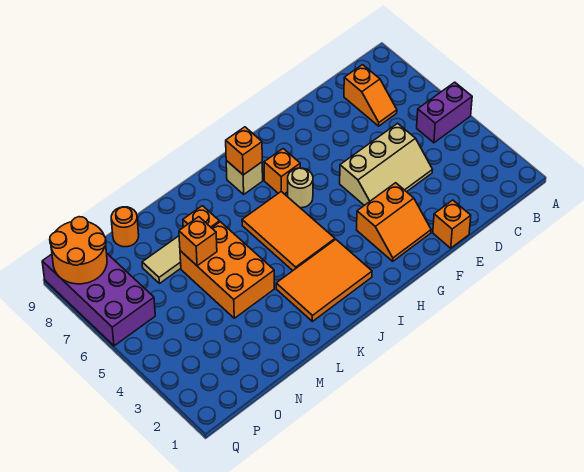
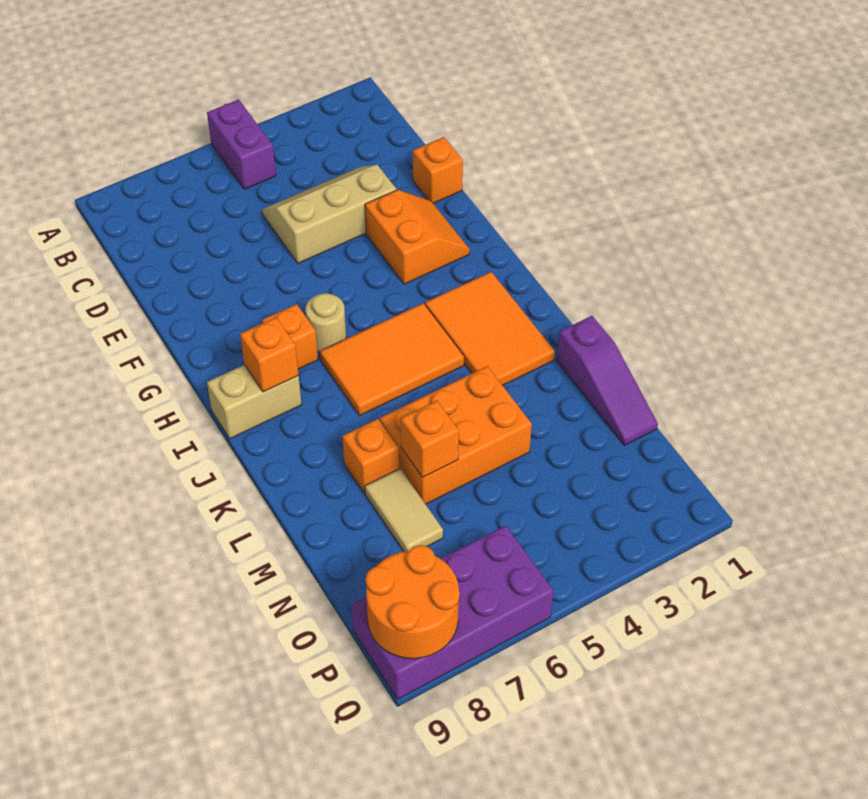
orange slope C7:C8 level 1 top 8 -> none
tan slope D4:F5 level 1 top 5 -> tan slope D3:E5 level 1 top E
tan brick I8 level 1 -> tan brick I8:I9 level 1
none -> purple slope L1:N1 level 1 top L
orange round brick N9 level 1 -> none

